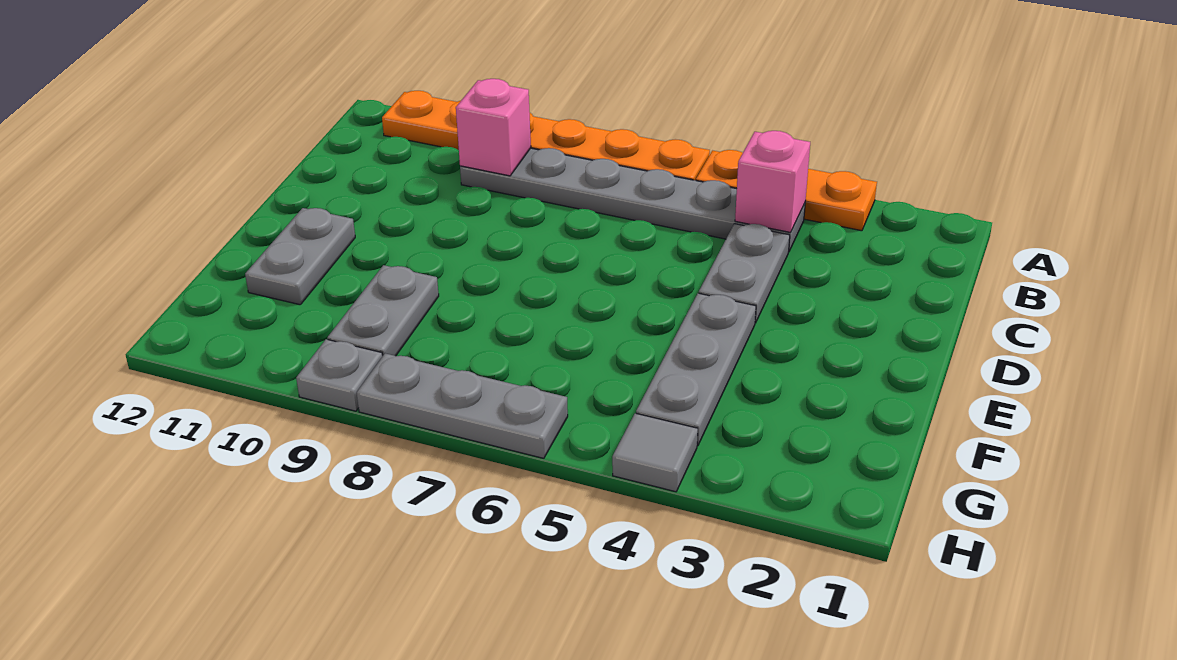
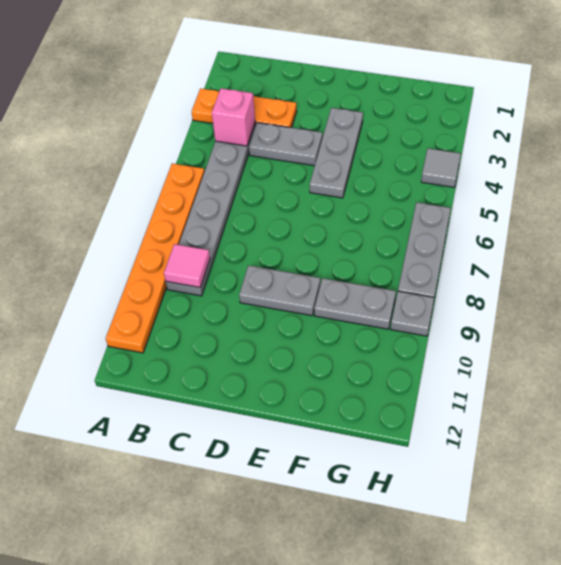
orange plate A3:A5 level 1 -> orange plate A3:C3 level 1
pink brick B9 level 2 -> pink tile B9 level 2
grey plate E4:G4 level 1 -> grey plate E3:E5 level 1
grey plate E11:F11 level 1 -> grey plate D9:E9 level 1

